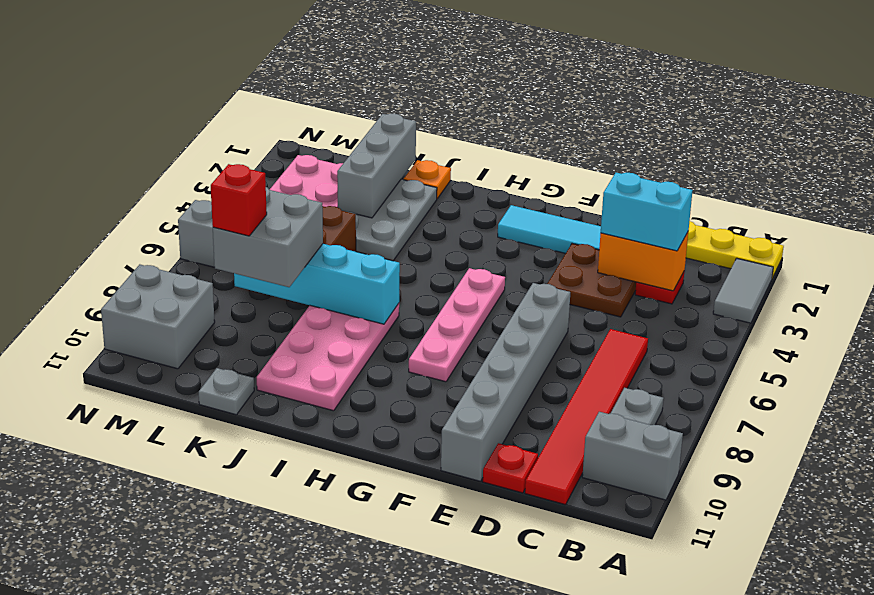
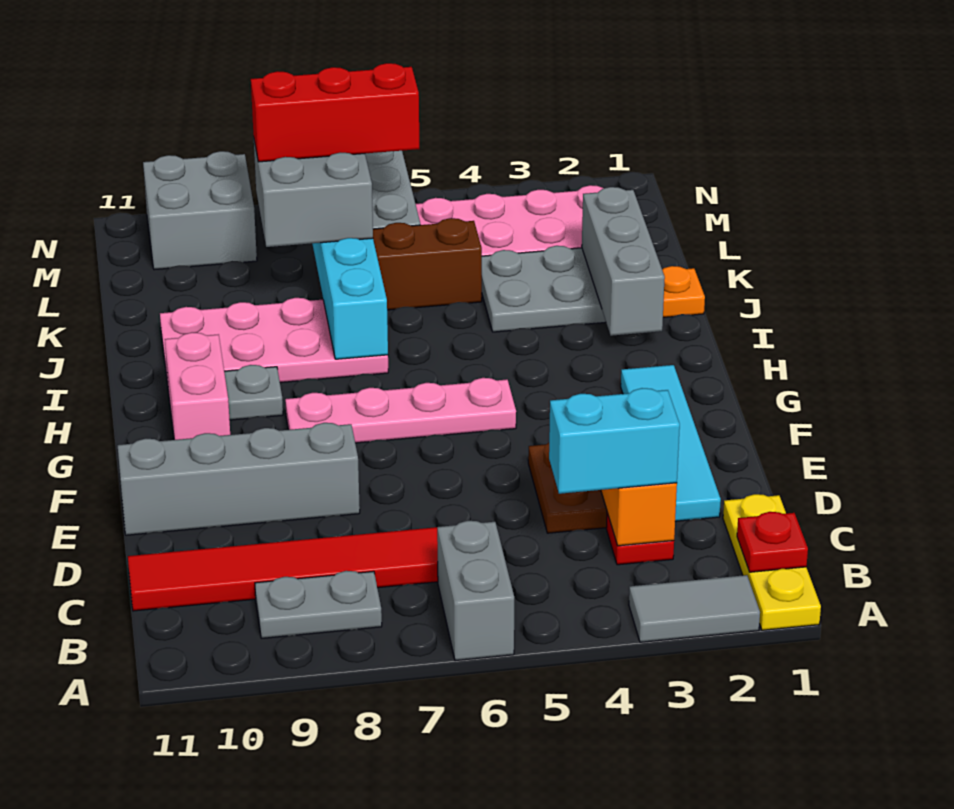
grey brick A10:B10 level 1 -> grey brick A6:B6 level 1
cyan brick C3:D3 level 3 -> cyan brick C3:C4 level 3
red plate D11 level 1 -> red plate B1 level 2
grey brick E6:E11 level 1 -> grey brick E8:E11 level 1
none -> pink brick G10:H10 level 1
grey brick K1:K3 level 2 -> grey brick I2:K2 level 2
grey plate K11 level 1 -> grey plate H9 level 1
red brick L8 level 4 -> red brick L6:L8 level 4

